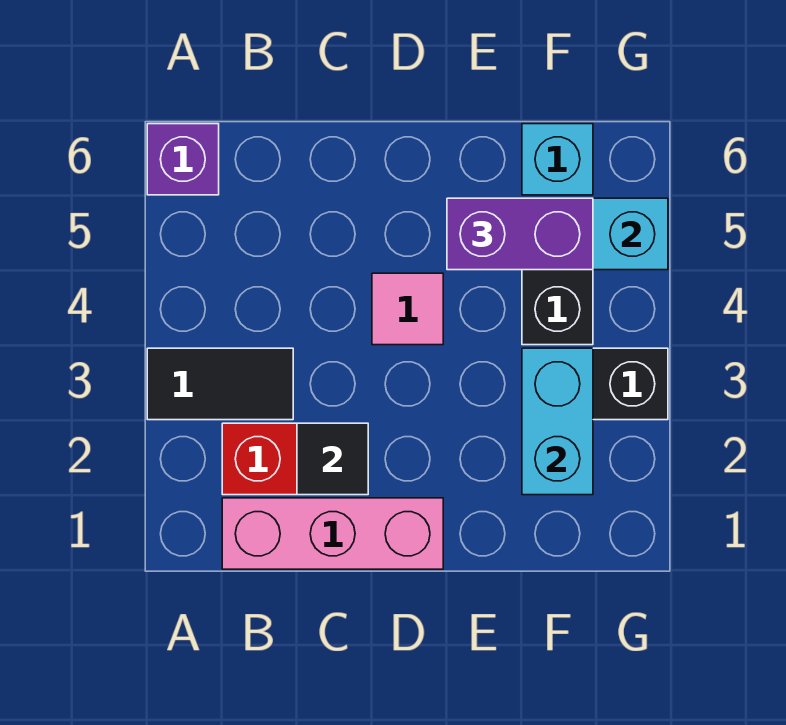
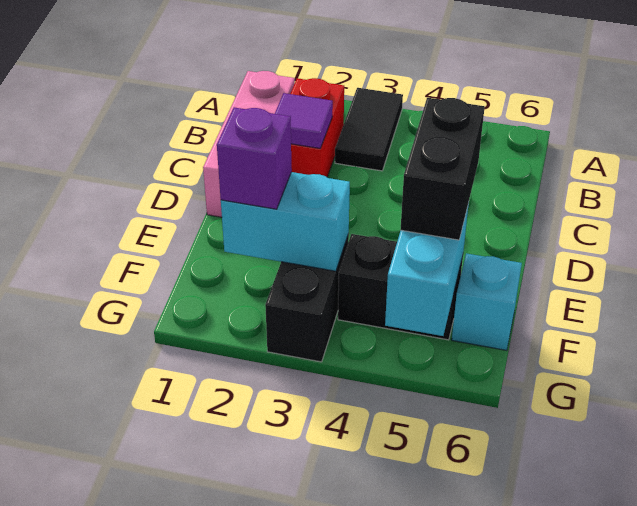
purple brick A6 level 1 -> purple brick F2 level 3
black tile C2 level 2 -> purple tile C2 level 2
pink tile D4 level 1 -> none
purple brick E5:F5 level 3 -> black brick E5:F5 level 3

